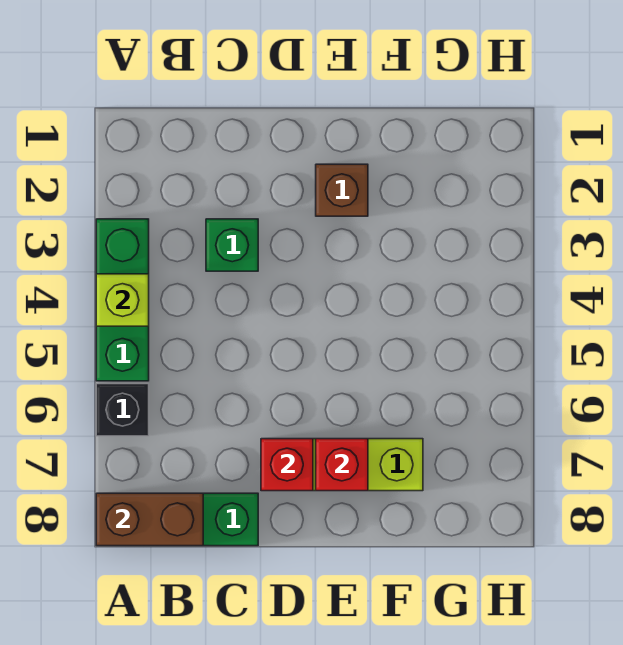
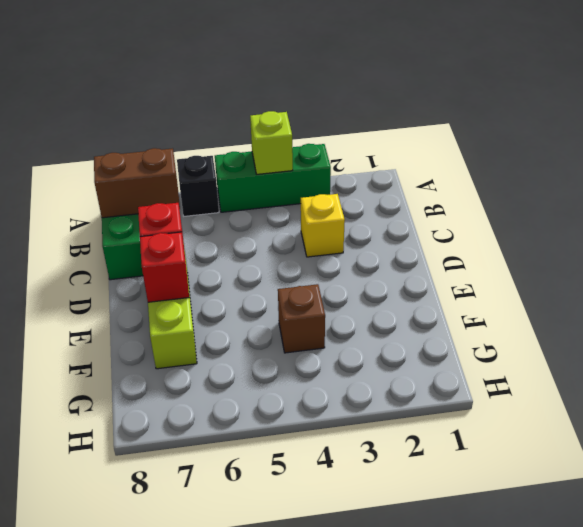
brown brick A8:B8 level 2 -> brown brick B7:B8 level 2
green brick C3 level 1 -> yellow brick C3 level 1
brown brick E2 level 1 -> brown brick F4 level 1

